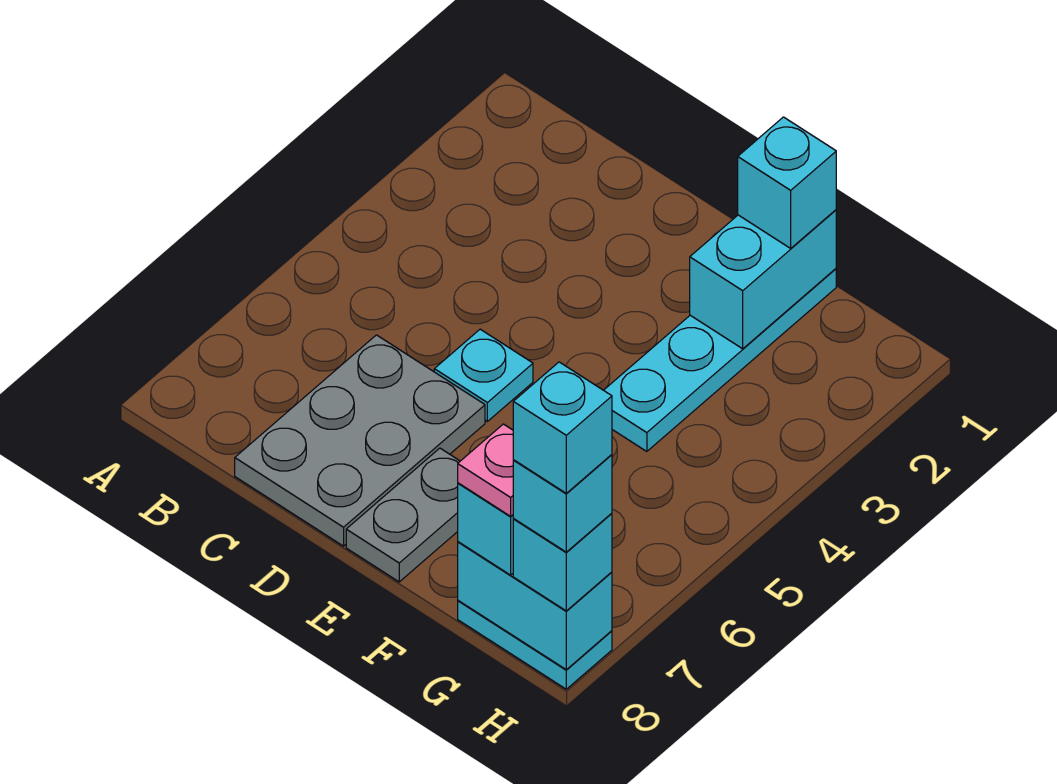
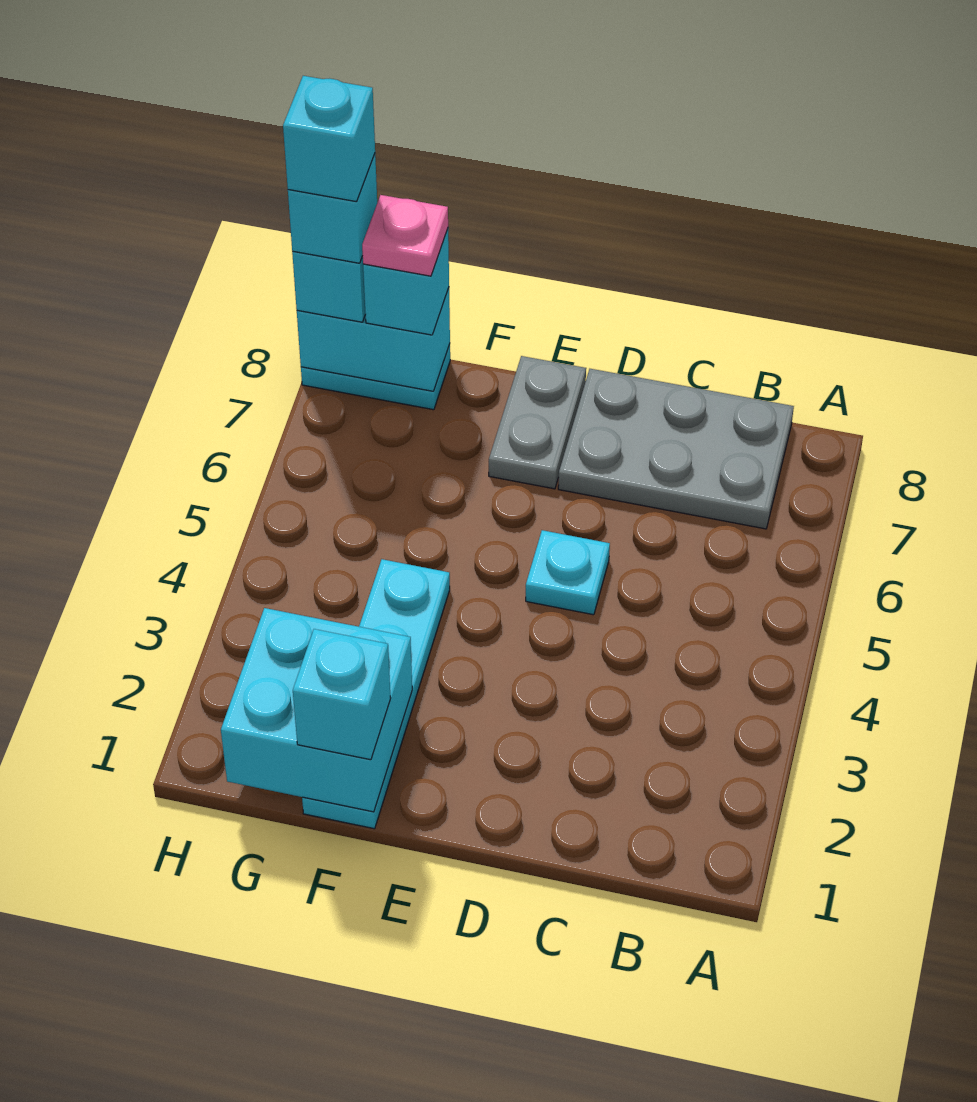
grey plate C6:D8 level 1 -> grey plate B7:D8 level 1
cyan brick F1:F2 level 2 -> cyan brick F1:G2 level 2

